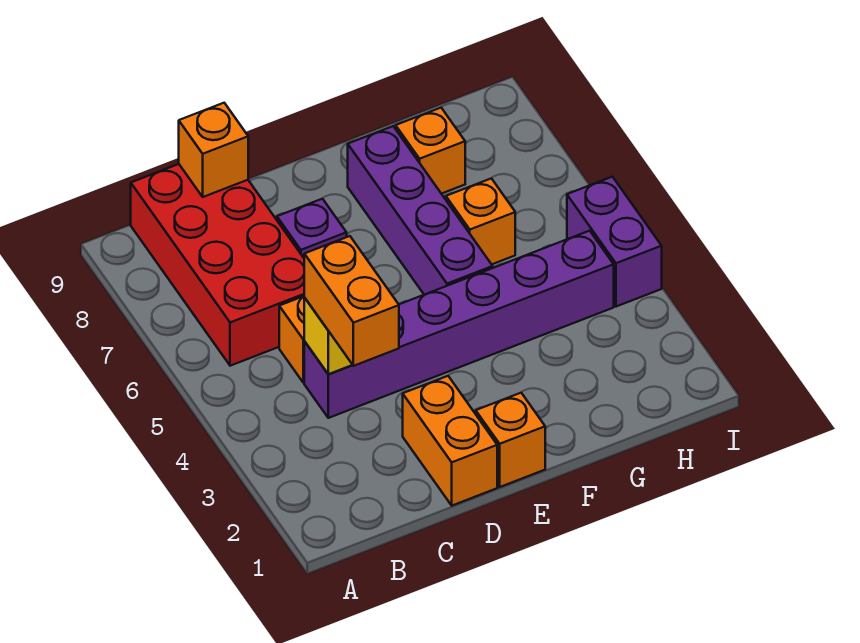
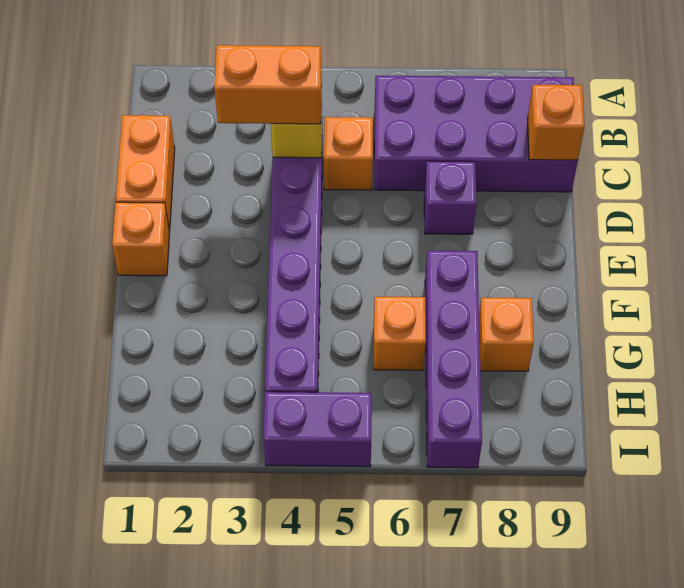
red brick B6:C9 level 1 -> purple brick B6:C9 level 1
orange brick D1:D2 level 1 -> orange brick C1:D1 level 1
purple brick F5:F8 level 1 -> purple brick F7:I7 level 1

